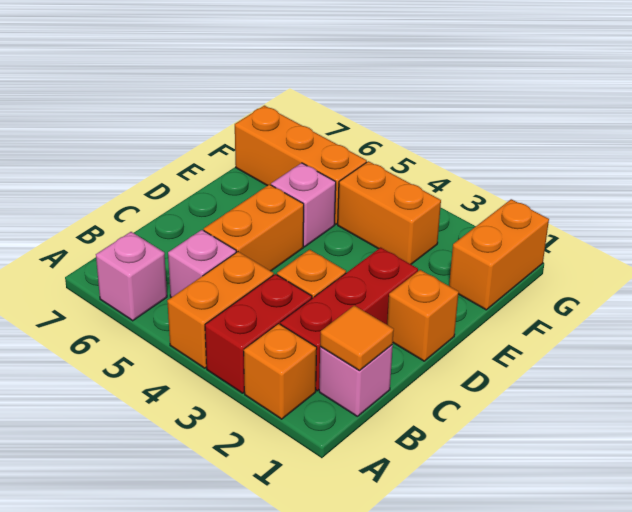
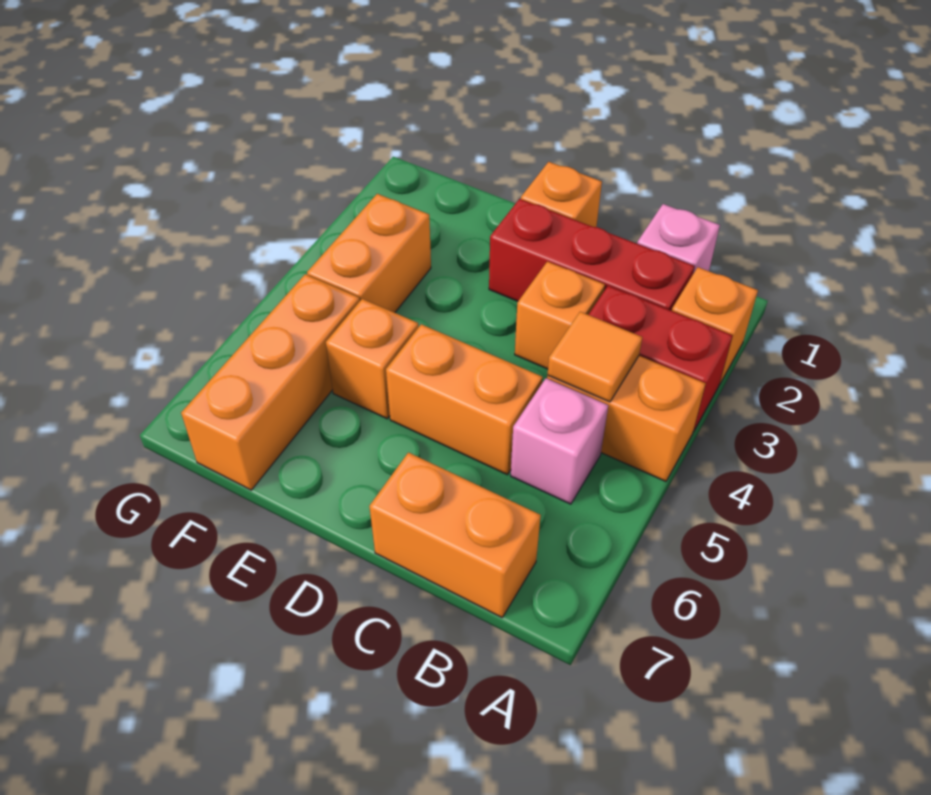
pink brick A6 level 1 -> none
orange tile B1 level 2 -> orange tile B4 level 2
pink brick E5 level 1 -> orange brick E5 level 1
orange brick F1:G1 level 1 -> orange brick B7:C7 level 1

